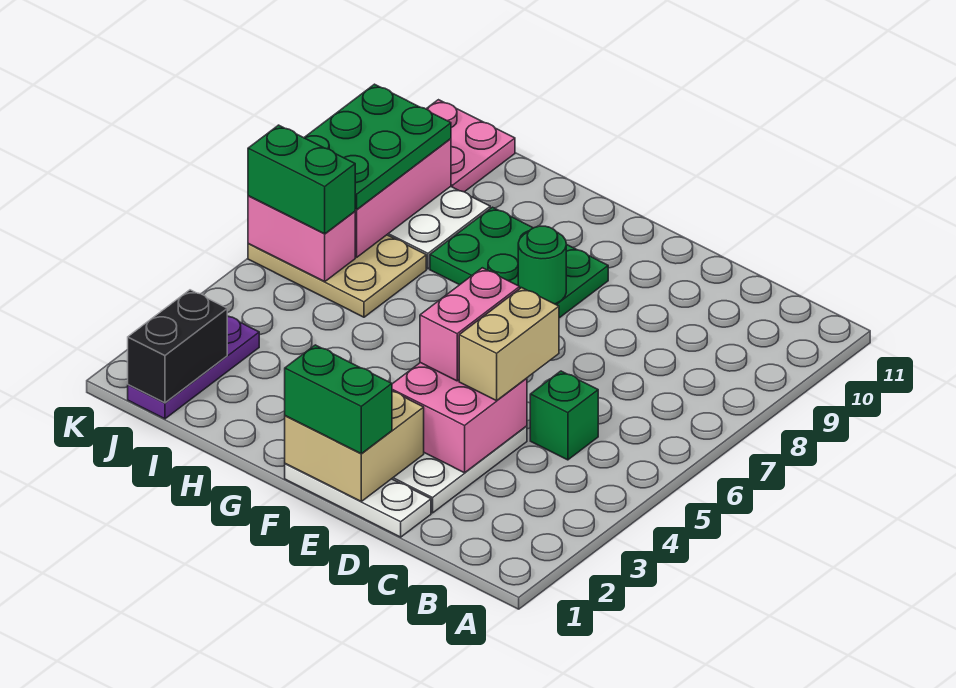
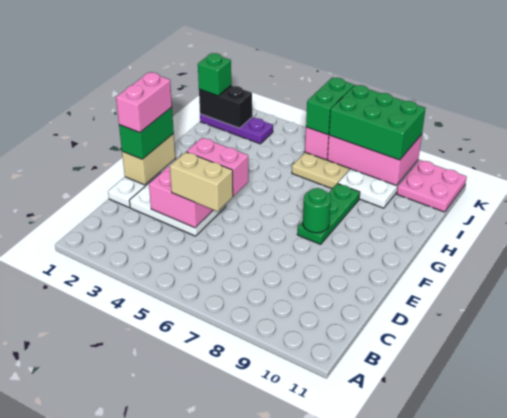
green brick C5 level 1 -> green brick J1 level 3
tan brick E1:F2 level 2 -> tan brick E1:F1 level 2
none -> pink brick E1:F1 level 4
green plate F8:H9 level 1 -> green plate F8:H8 level 1
green plate J7:K9 level 3 -> green brick J7:K9 level 3

